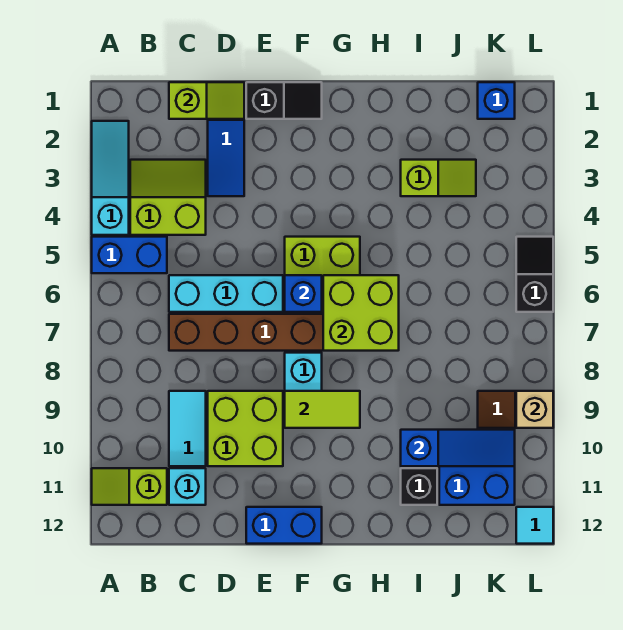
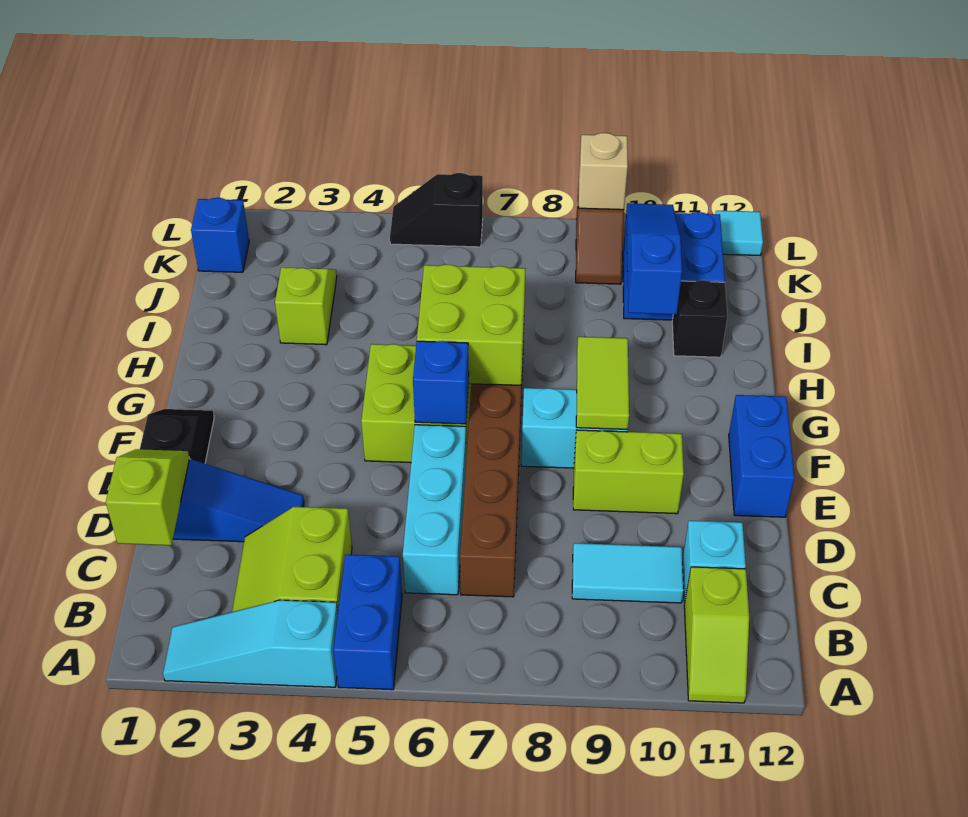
lime brick D9:E10 level 1 -> lime brick E9:E10 level 1

